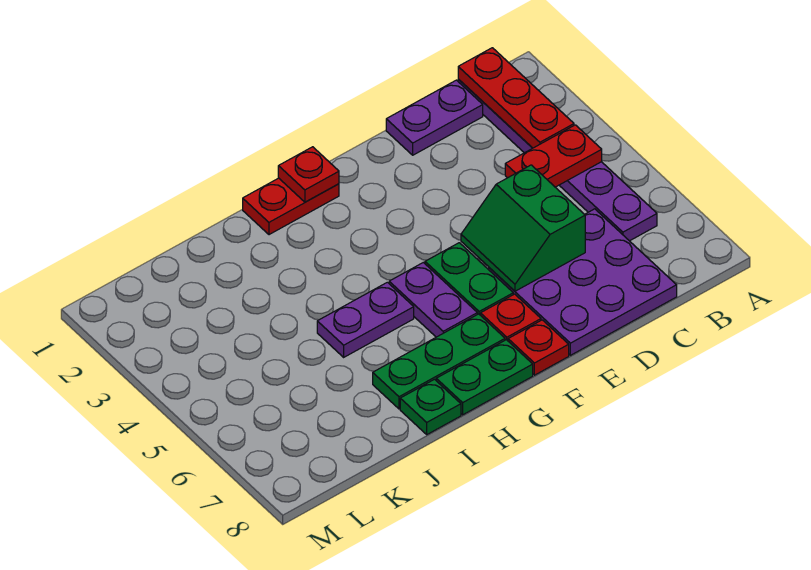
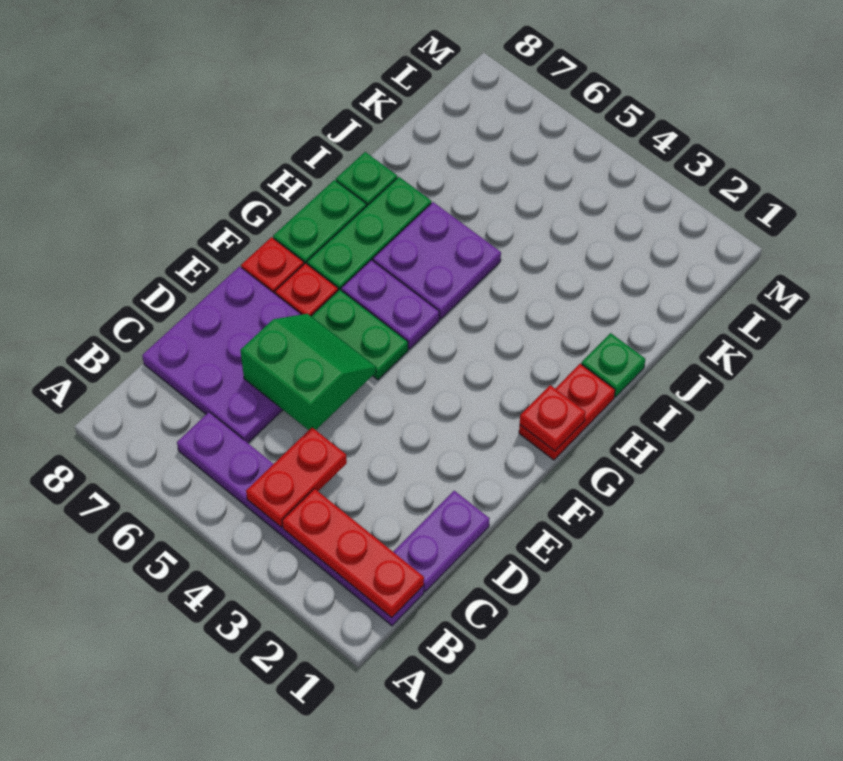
purple plate H5:I5 level 1 -> purple plate H5:I6 level 1
none -> green plate I1 level 1

